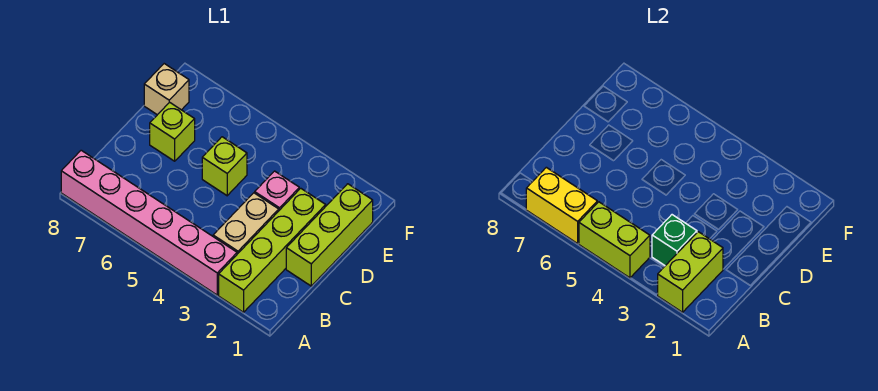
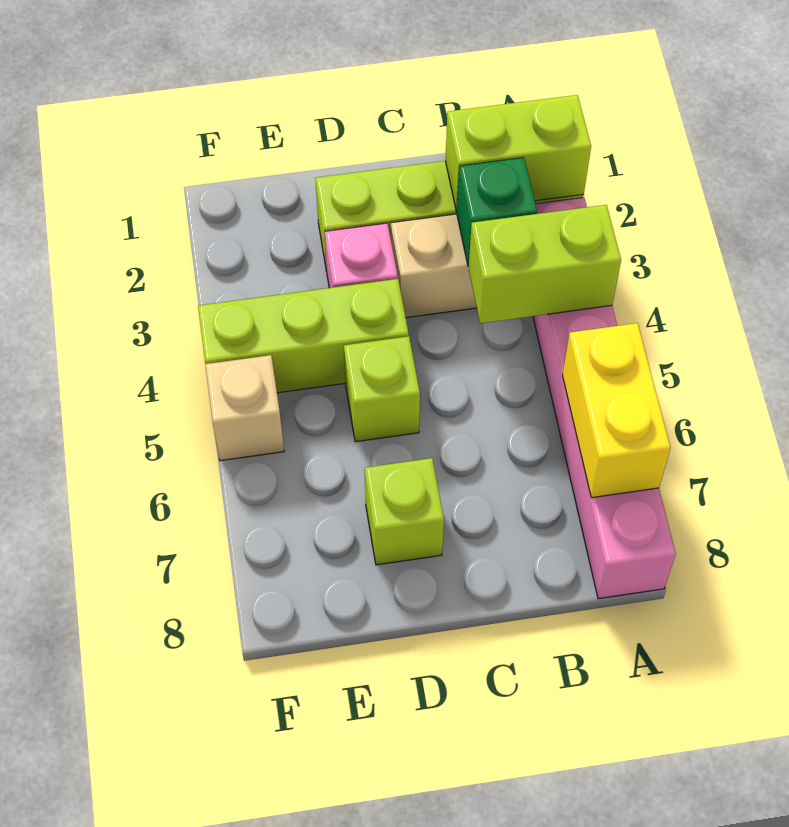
lime brick A4:A5 level 2 -> lime brick A4:B4 level 2
lime brick C1:E1 level 1 -> lime brick D4:F4 level 1
tan brick E8 level 1 -> tan brick F5 level 1

